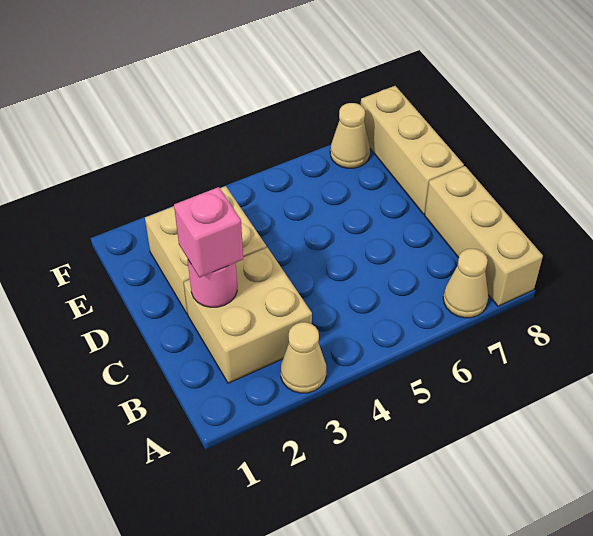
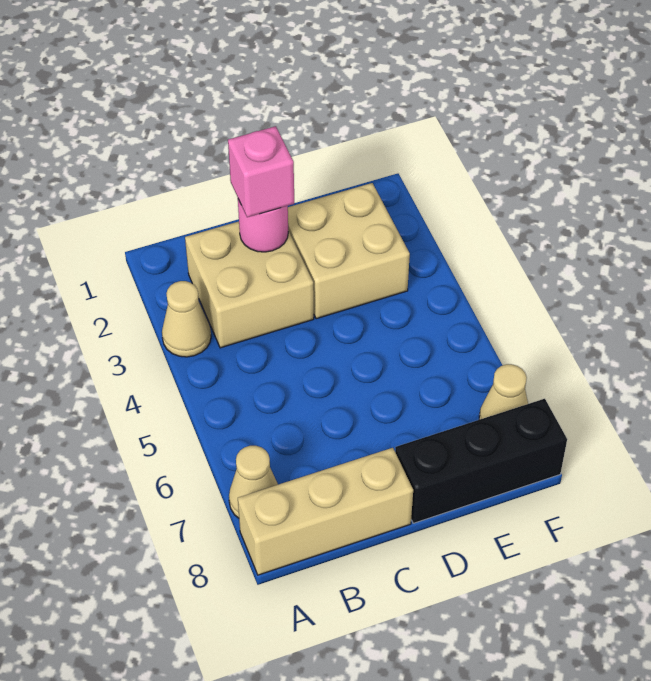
tan brick D8:F8 level 1 -> black brick D8:F8 level 1

